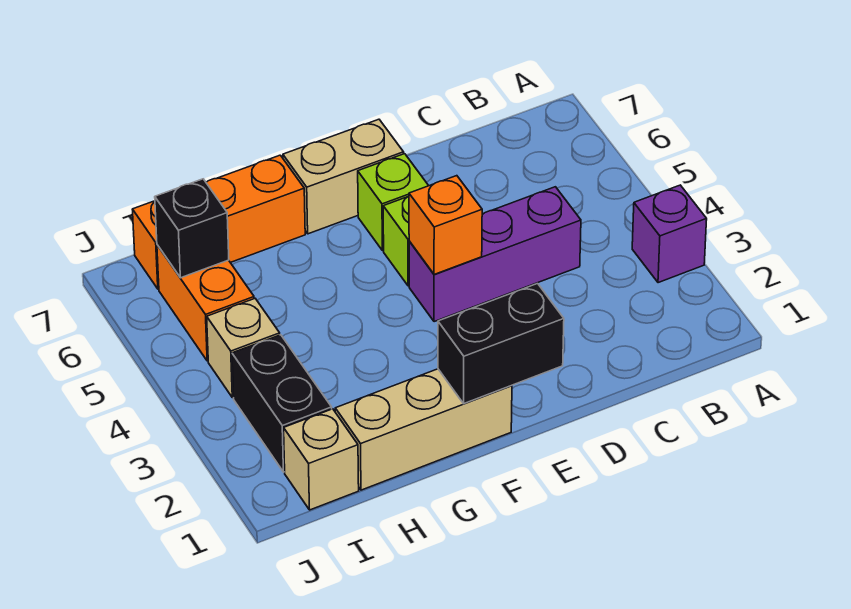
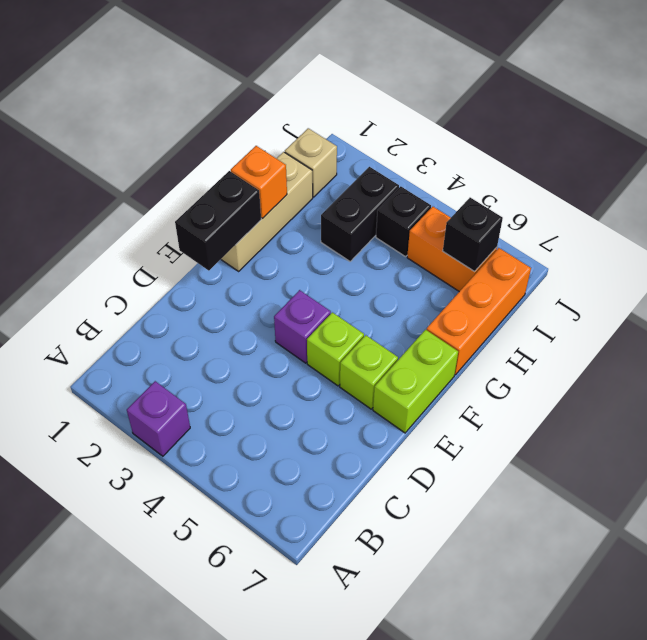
purple brick C4:E4 level 1 -> purple brick E4 level 1
orange brick E4 level 2 -> orange brick G1 level 2
tan brick E7:F7 level 1 -> lime brick E7:F7 level 1
black brick I2:I3 level 1 -> black brick H3:I3 level 1
tan brick I4 level 1 -> black brick I4 level 1

